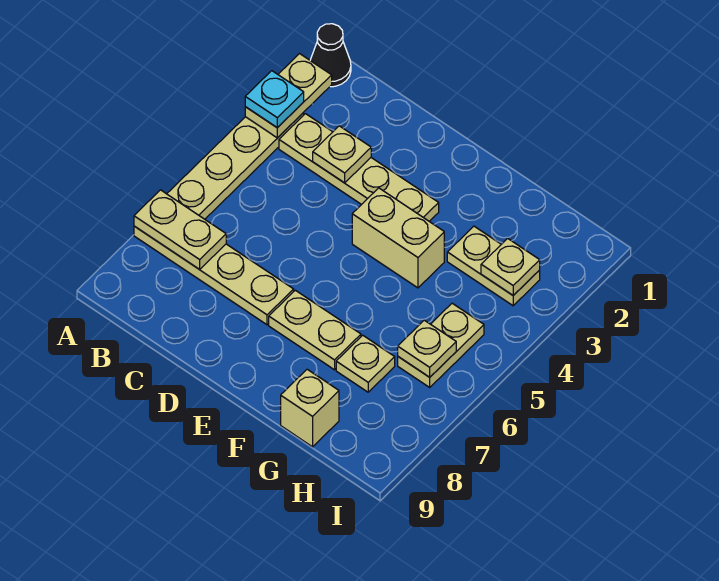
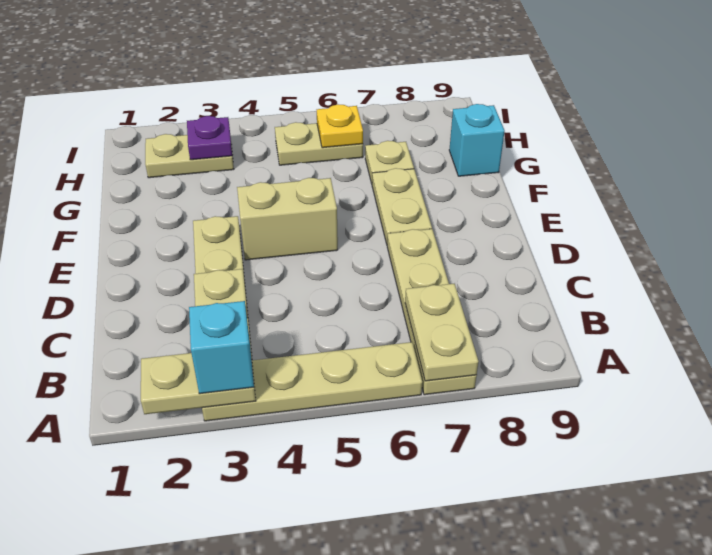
black cone A1 level 1 -> none
cyan plate A3 level 3 -> cyan brick A3 level 3
tan brick E4:F4 level 1 -> tan brick E4:E5 level 1
tan plate G3:H3 level 1 -> tan plate H2:H3 level 1
tan brick G9 level 1 -> cyan brick G9 level 1
tan plate H3 level 2 -> purple plate H3 level 2
tan plate H6 level 2 -> yellow plate H6 level 2

